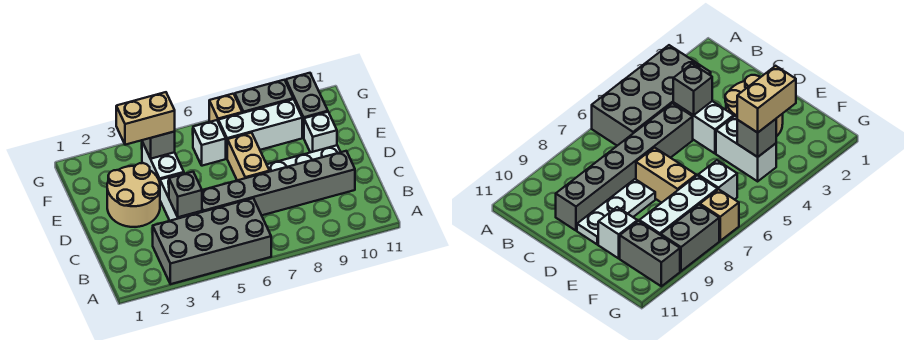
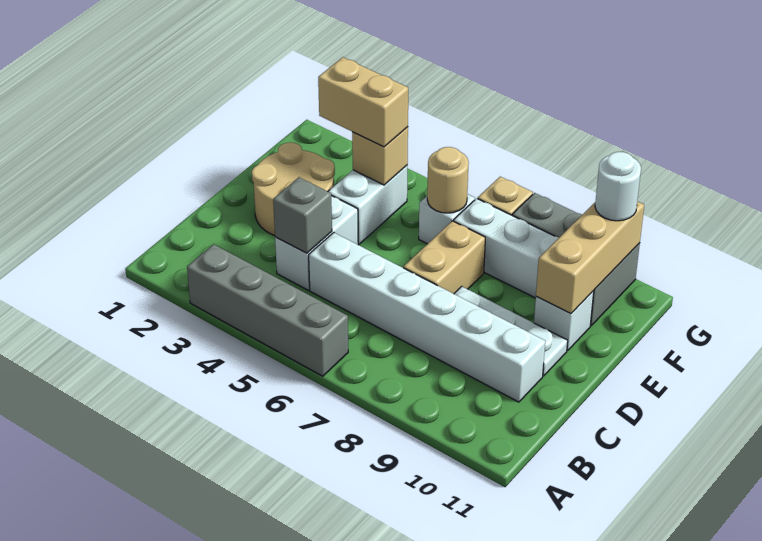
grey brick A3:B6 level 1 -> grey brick A3:A6 level 1
grey brick C5:C10 level 1 -> white brick C5:C10 level 1
none -> tan brick E10:G10 level 2
grey brick F4 level 2 -> tan brick F4 level 2
none -> tan round brick F6 level 2
none -> white round brick G10 level 3

